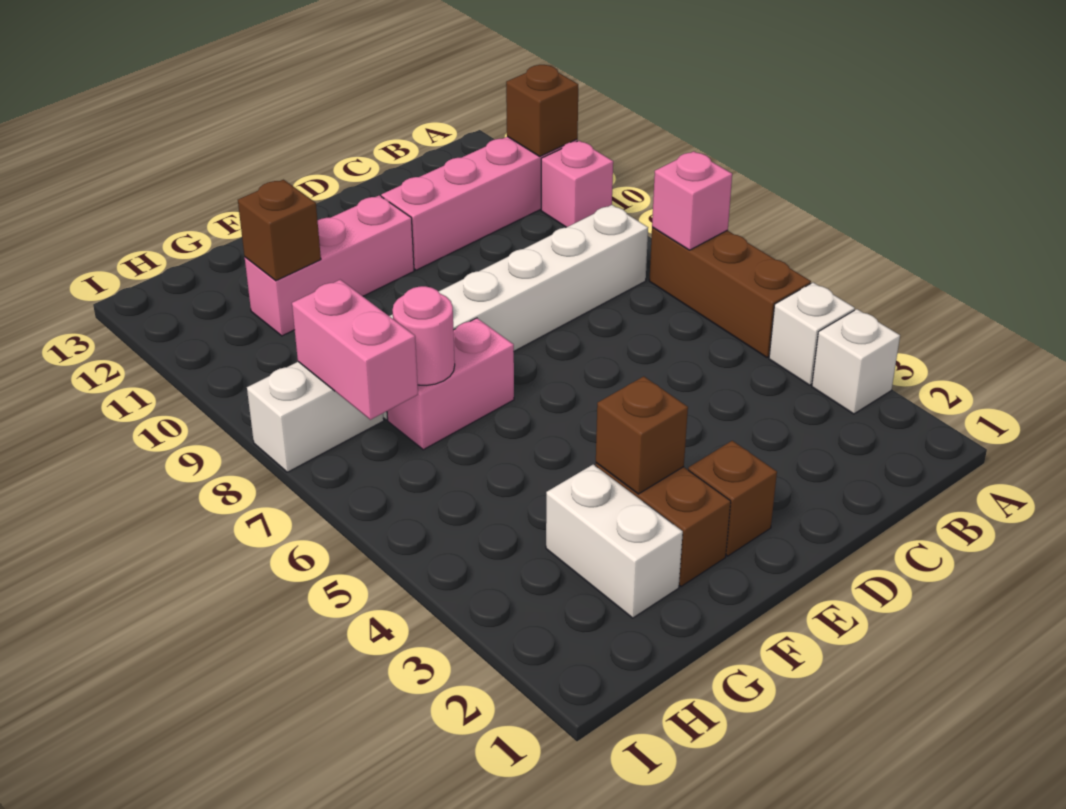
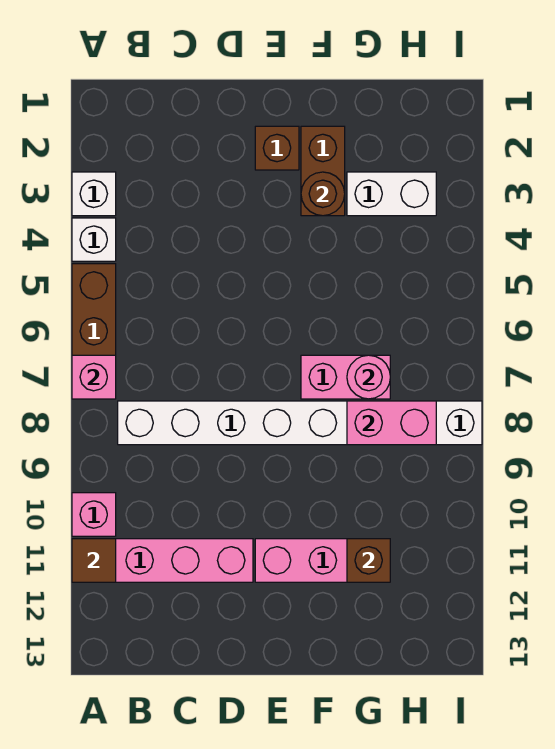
brown brick A11 level 2 -> brown tile A11 level 2
brown brick F3 level 2 -> brown round brick F3 level 2
white brick G2:G3 level 1 -> white brick G3:H3 level 1
pink brick H7:H8 level 2 -> pink brick G8:H8 level 2

